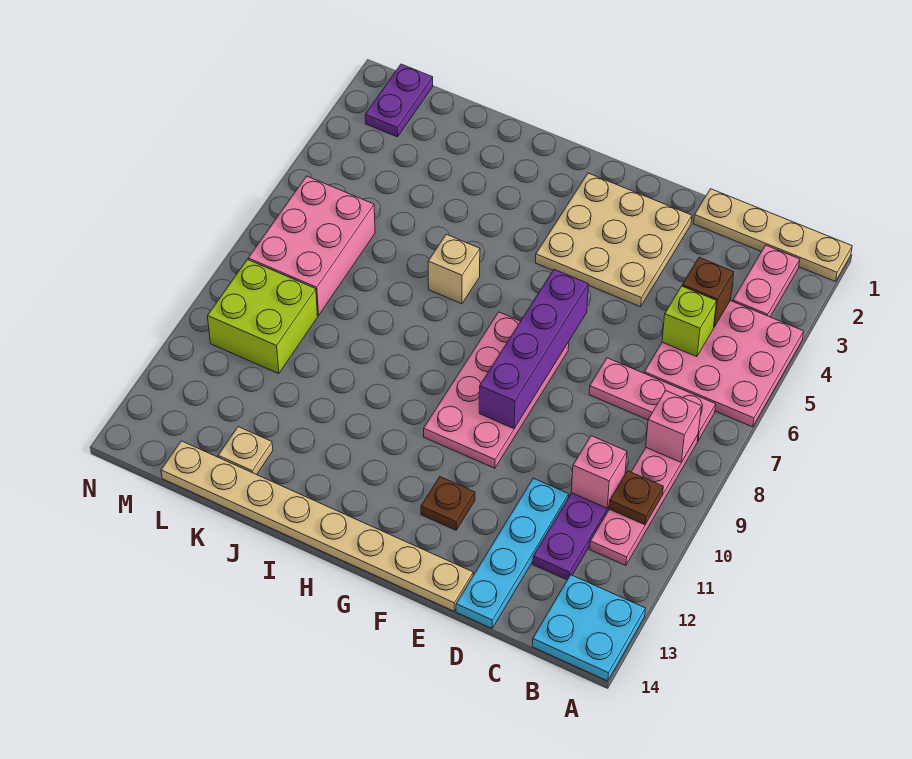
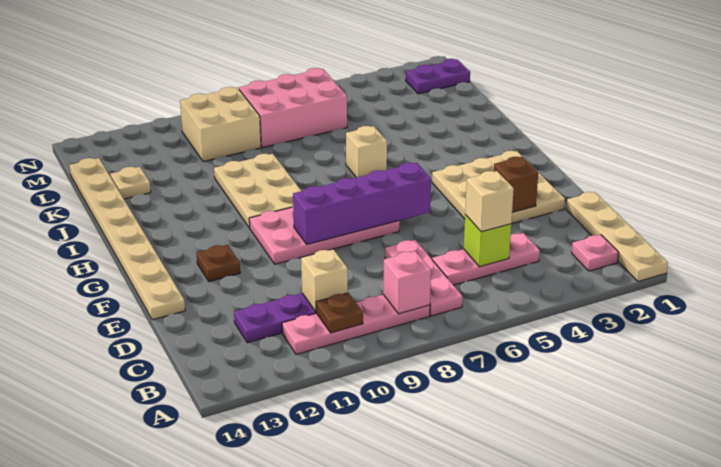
pink plate A4:C6 level 1 -> pink plate C4:C6 level 1
cyan plate A13:B14 level 1 -> none
pink plate B2:B3 level 1 -> pink plate B2 level 1
brown brick C4 level 2 -> brown brick E3 level 2
none -> tan brick C5 level 3
pink brick C10 level 2 -> tan brick C10 level 2
cyan plate D11:D14 level 1 -> none
none -> tan plate H9:J10 level 1
lime brick L9:M10 level 1 -> tan brick L9:M10 level 1

